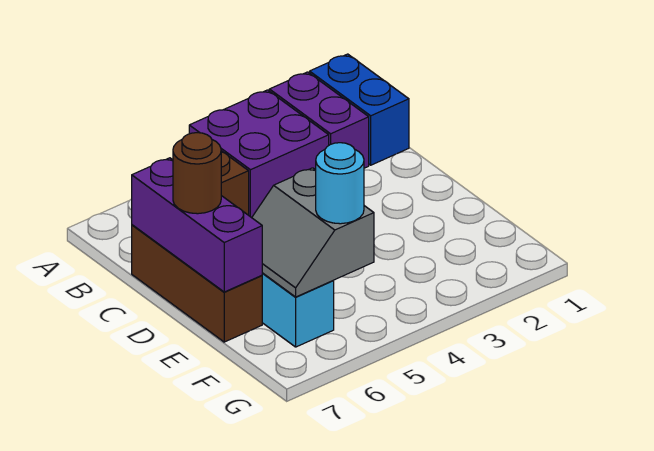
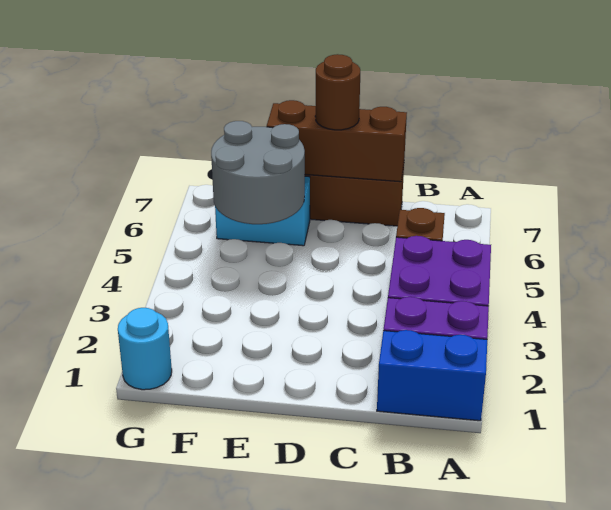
purple brick C7:E7 level 2 -> brown brick C7:E7 level 2
grey slope E5:F6 level 2 top 5 -> grey round brick E5:F6 level 2
cyan round brick F5 level 3 -> cyan round brick G1 level 1

